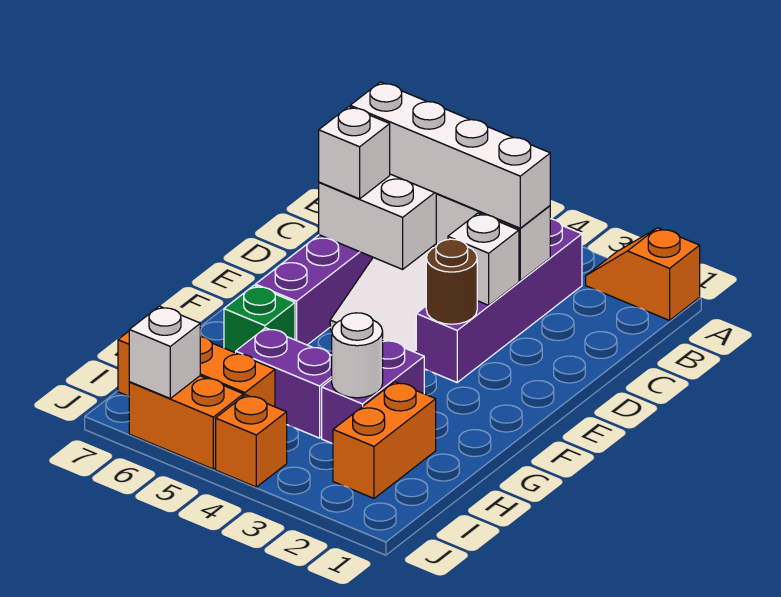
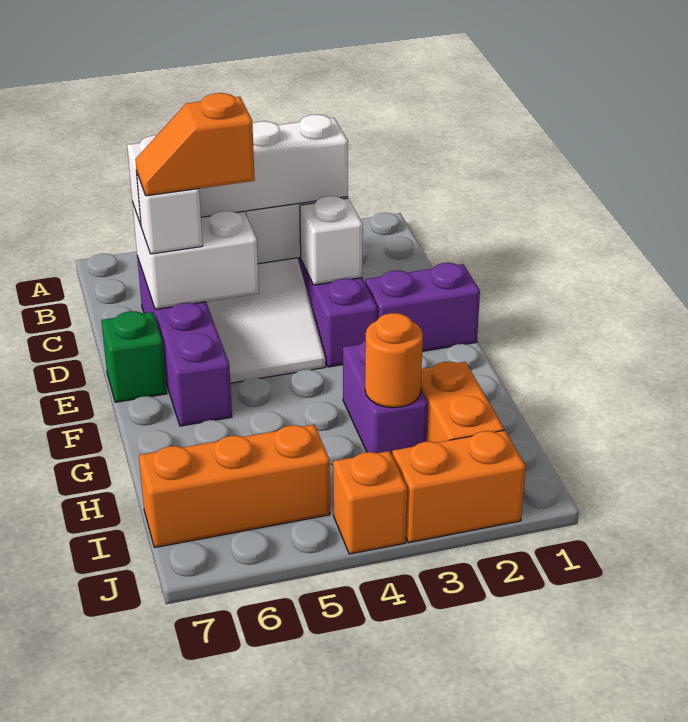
orange slope A1:A2 level 1 top 1 -> orange slope D5:D6 level 4 top 5
brown round brick E3 level 2 -> none
green brick G6 level 1 -> green brick E7 level 1
white round brick H3 level 2 -> orange round brick H3 level 2
purple brick H4:H5 level 1 -> purple brick E1:E2 level 1
orange brick J5:J6 level 1 -> orange brick J2:J3 level 1
white brick J6 level 2 -> none

